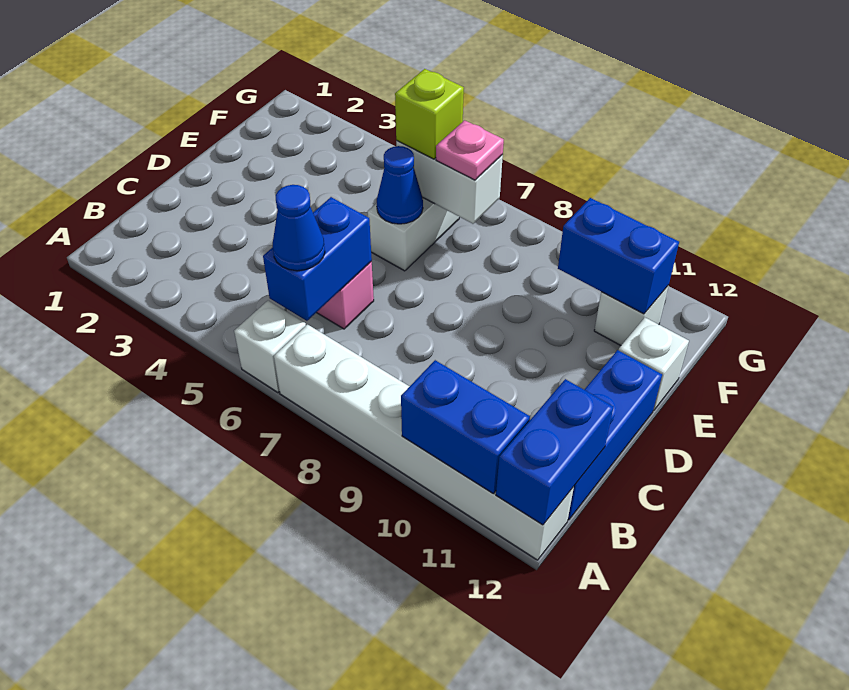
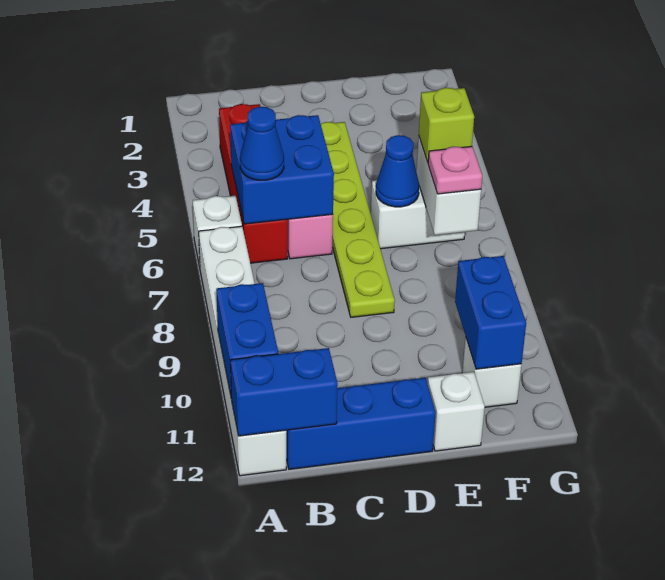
none -> red brick B3:B6 level 1
blue brick B6:C6 level 2 -> blue brick B5:C6 level 2
none -> lime plate D3:D8 level 1

